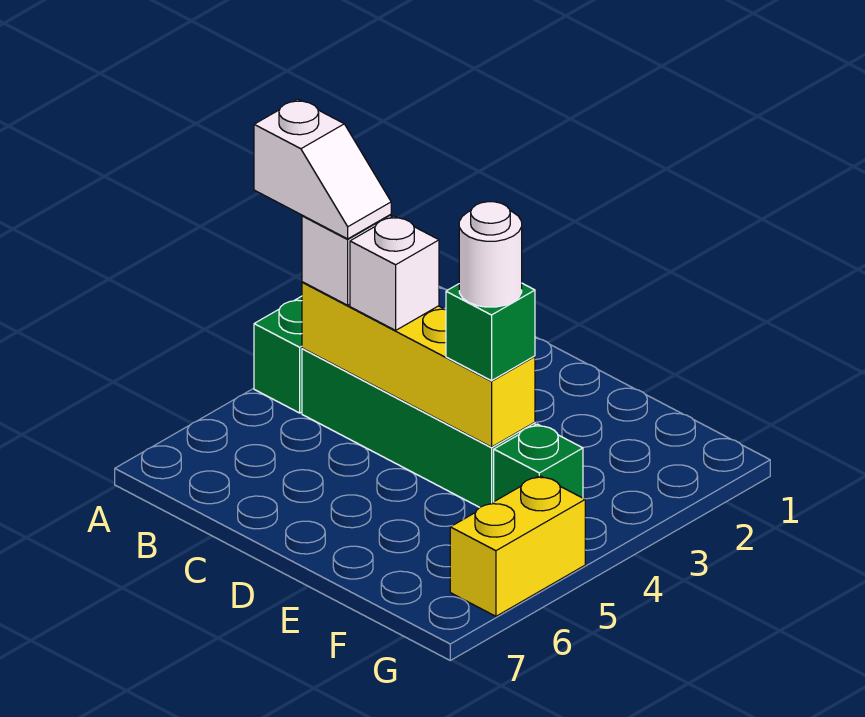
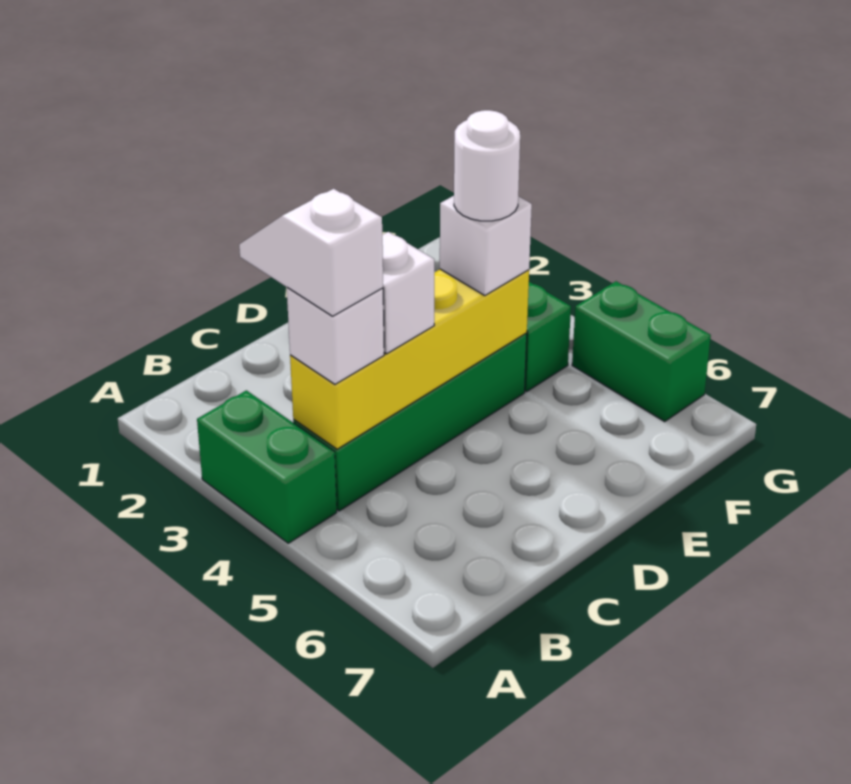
white slope A4:B4 level 4 top A -> white slope B3:B4 level 4 top 4
green brick E4 level 3 -> white brick E4 level 3
yellow brick G5:G6 level 1 -> green brick G5:G6 level 1

